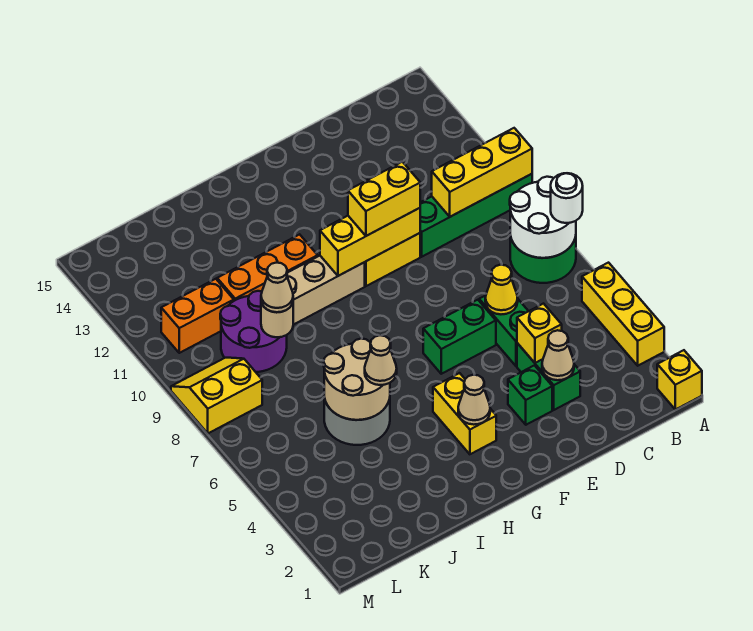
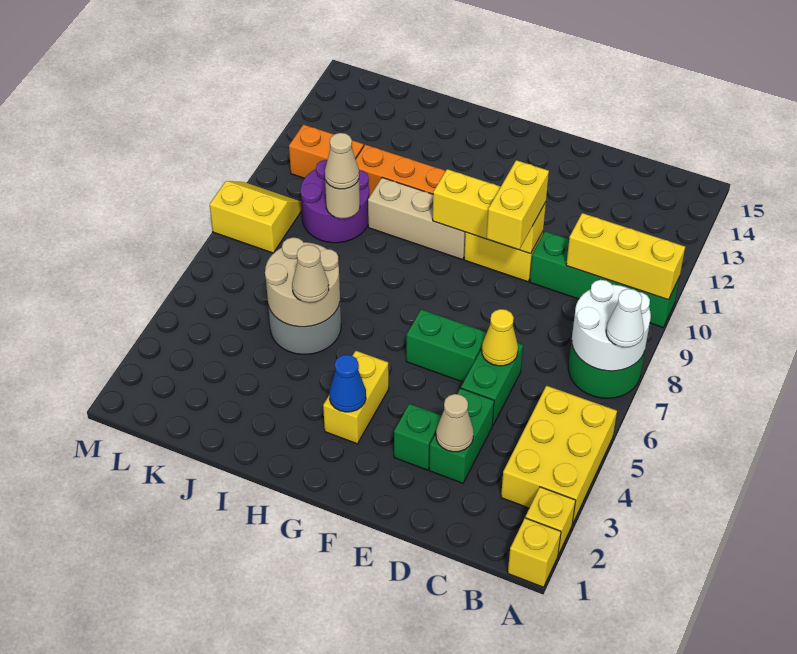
yellow brick A3:A5 level 1 -> yellow brick A3:B5 level 1
white round brick A7 level 3 -> white cone A7 level 3
yellow brick D4 level 2 -> yellow brick A2 level 1
yellow brick E10:F10 level 3 -> yellow brick E9:E10 level 3
tan cone G3 level 2 -> blue cone G3 level 2

